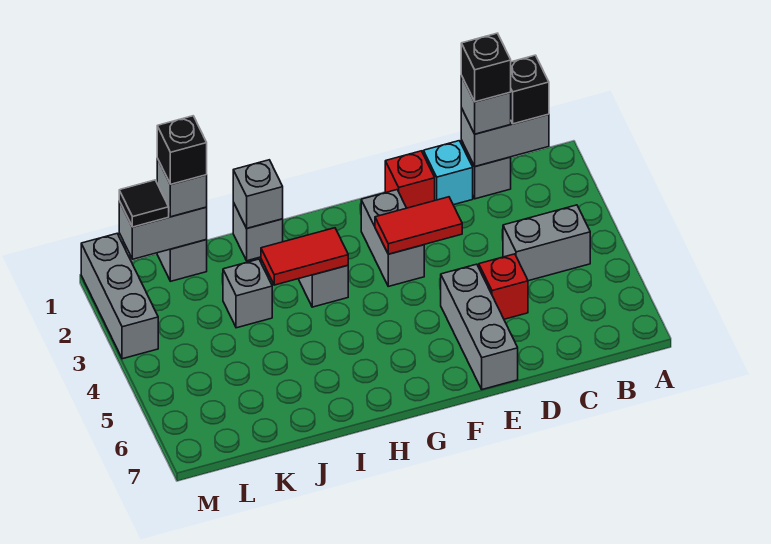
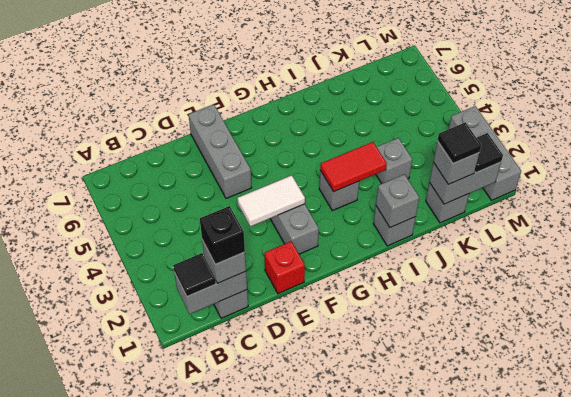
black brick B1 level 3 -> black tile B1 level 3
grey brick B4:C4 level 1 -> none
cyan brick D1 level 1 -> none
red brick D5 level 1 -> none
red tile E3:F3 level 2 -> white tile E3:F3 level 2
black brick K1 level 4 -> black tile K1 level 4

